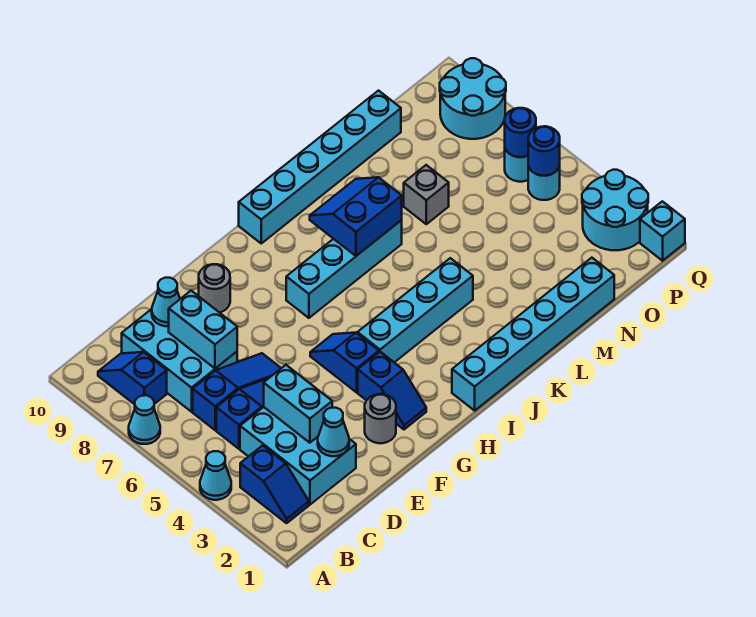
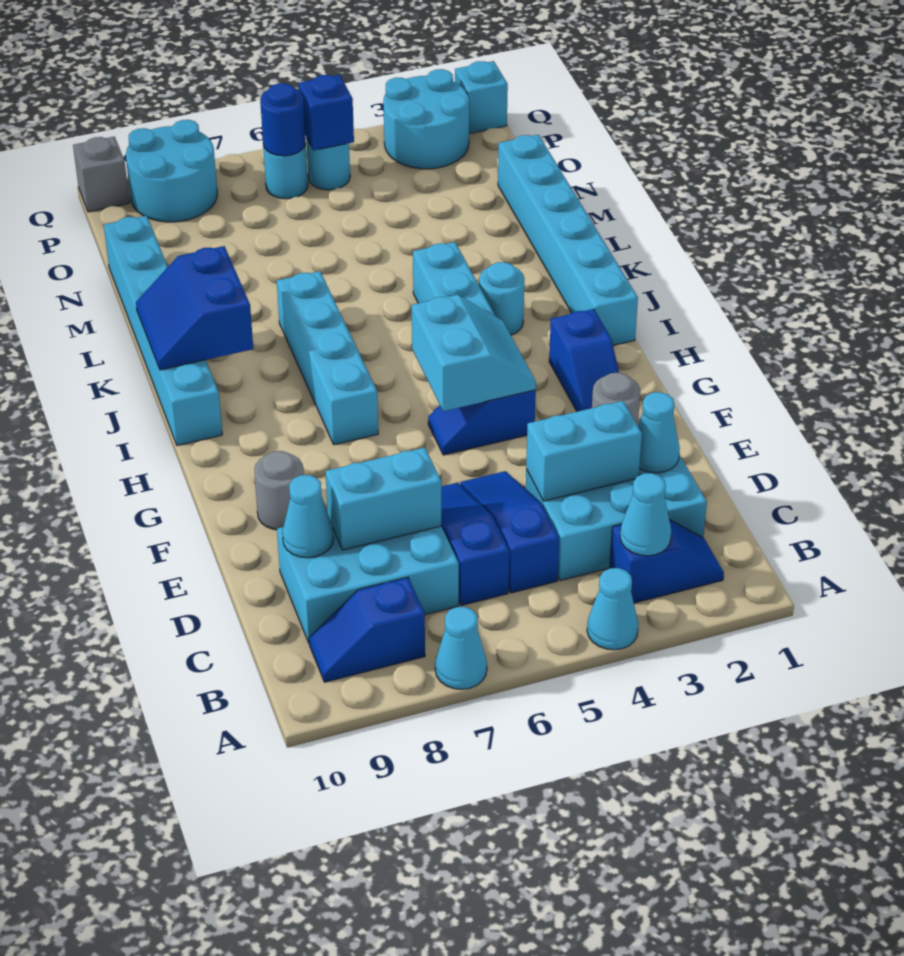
none -> cyan cone B3 level 2
blue slope G2:G3 level 1 top 3 -> blue slope G2:H2 level 1 top H
none -> cyan slope G4:H5 level 2 top 5
none -> cyan round brick J3 level 1
blue slope J7:K8 level 2 top 7 -> blue slope J9:K10 level 2 top 9
grey brick M7 level 1 -> grey brick Q10 level 1
blue round brick P5 level 2 -> blue brick P5 level 2

